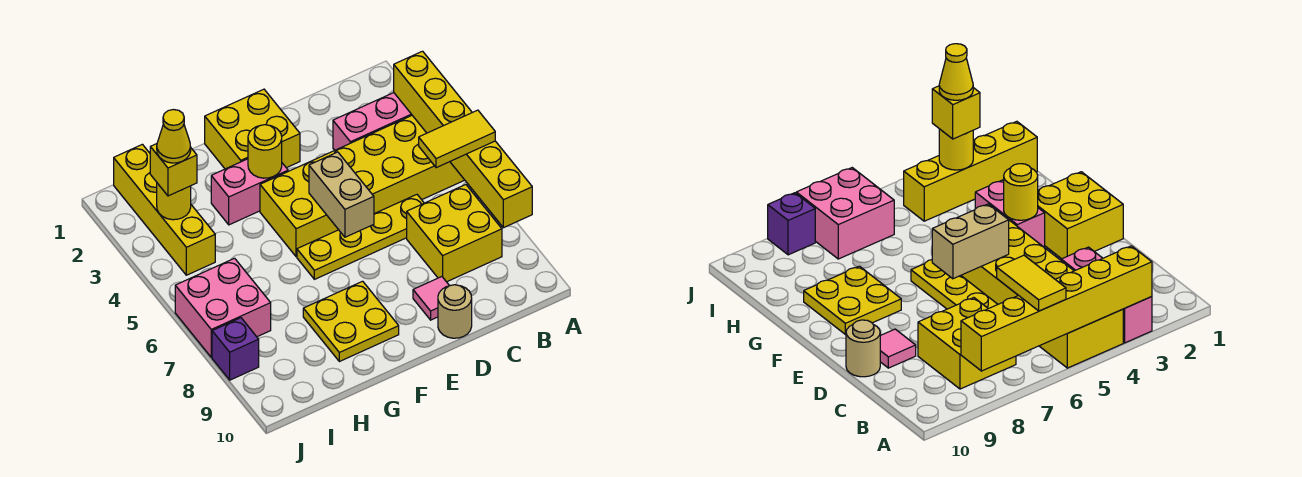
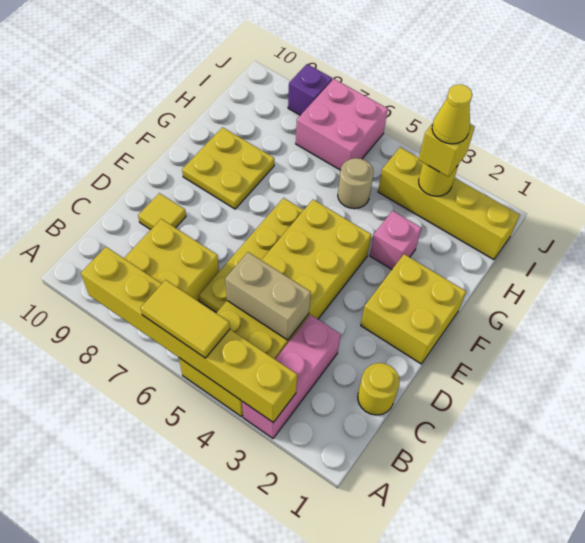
yellow tile A6:B6 level 3 -> yellow tile A5:A6 level 3
pink tile D9 level 1 -> yellow tile D9 level 1
tan round brick D10 level 1 -> tan round brick H5 level 1
tan brick E5:E6 level 2 -> tan brick C4:C5 level 2
pink brick F3:G3 level 1 -> pink brick G3 level 1
yellow round brick F3 level 2 -> yellow round brick C1 level 1

